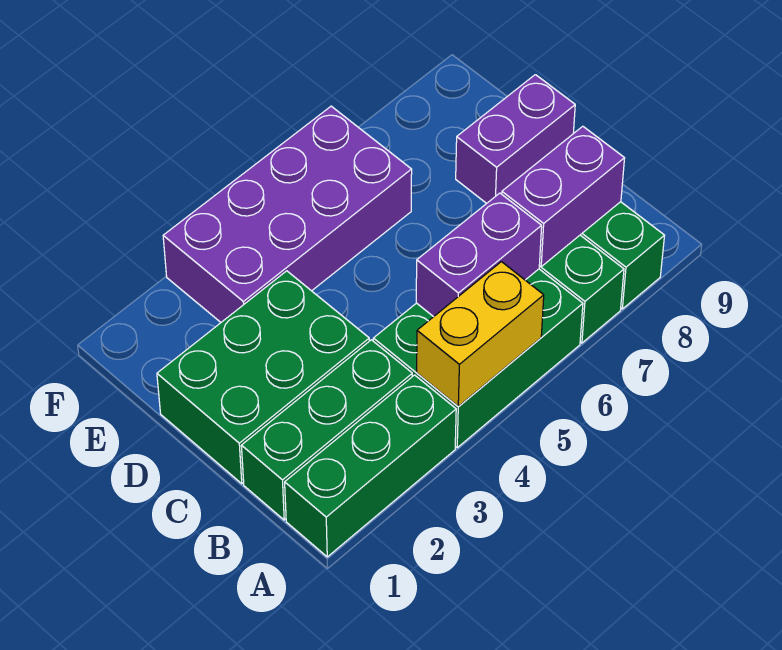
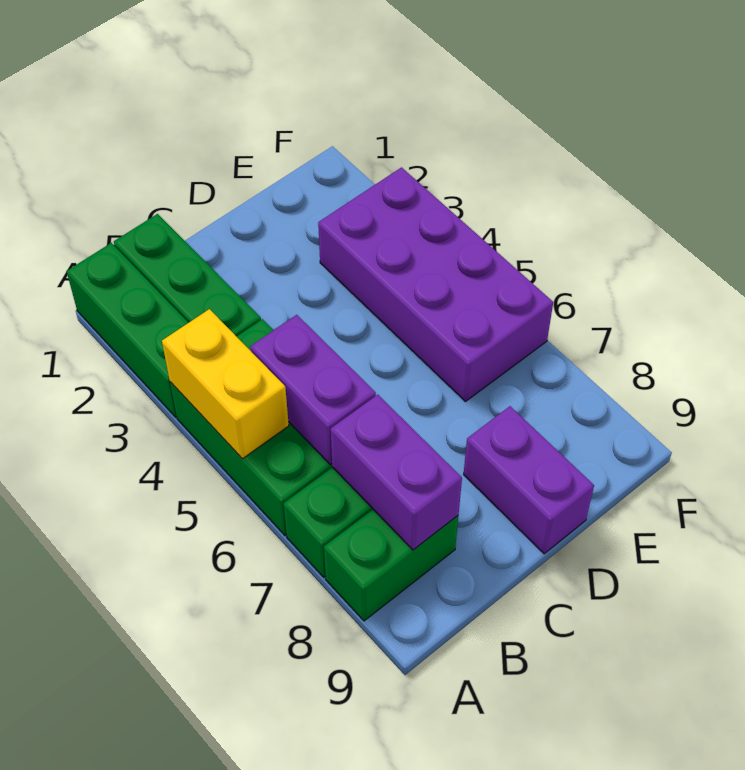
green brick C1:D3 level 1 -> none

